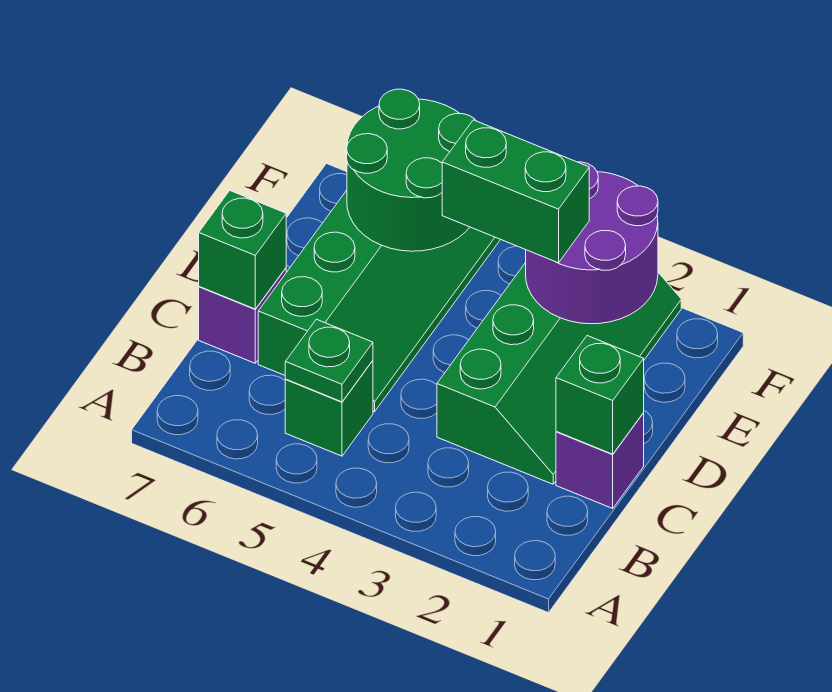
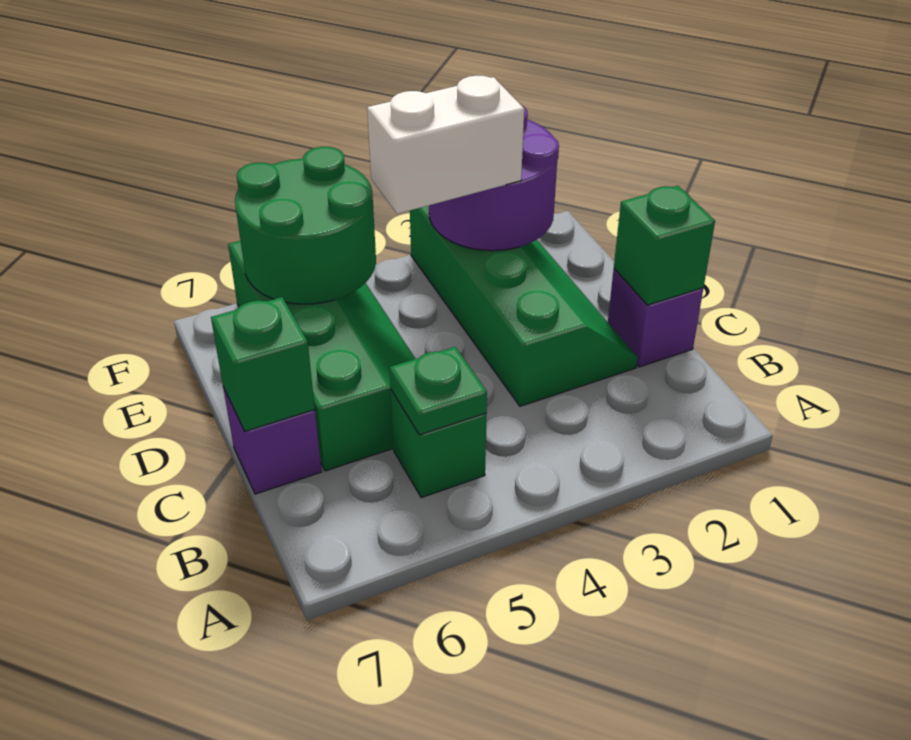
green brick E3:E4 level 3 -> white brick E3:E4 level 3

